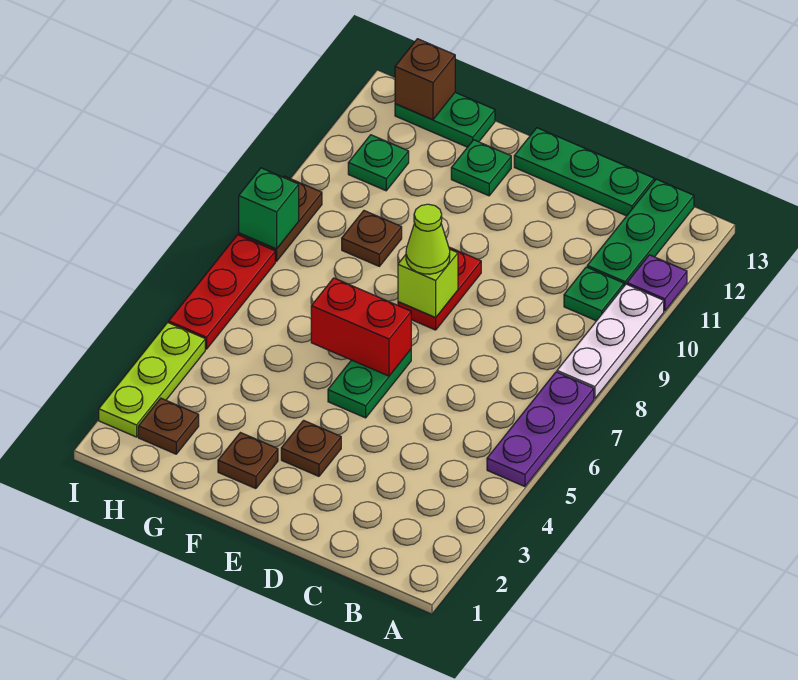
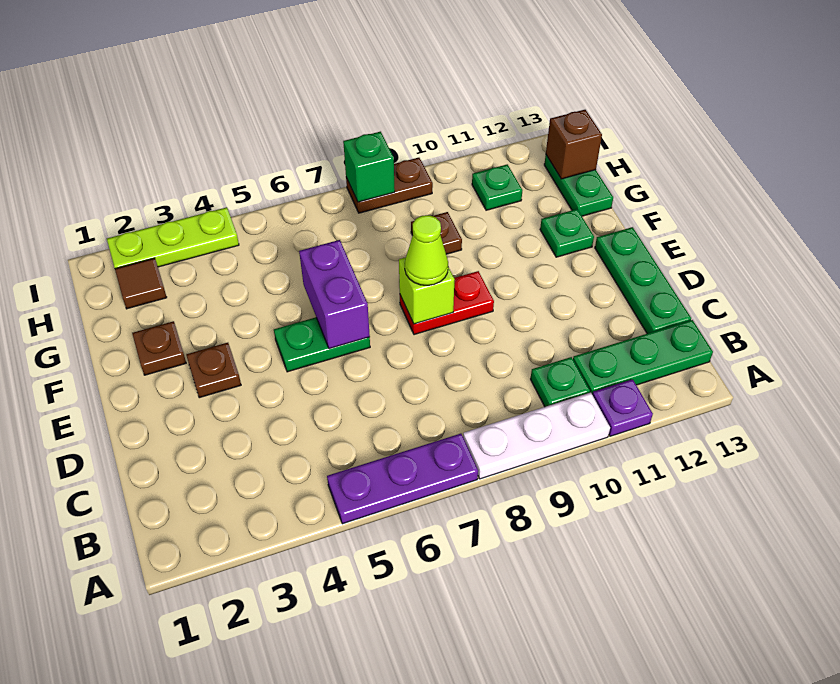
red brick E6:F6 level 2 -> purple brick E6:F6 level 2
brown plate H2 level 1 -> brown tile H2 level 1
red plate I5:I7 level 1 -> none

